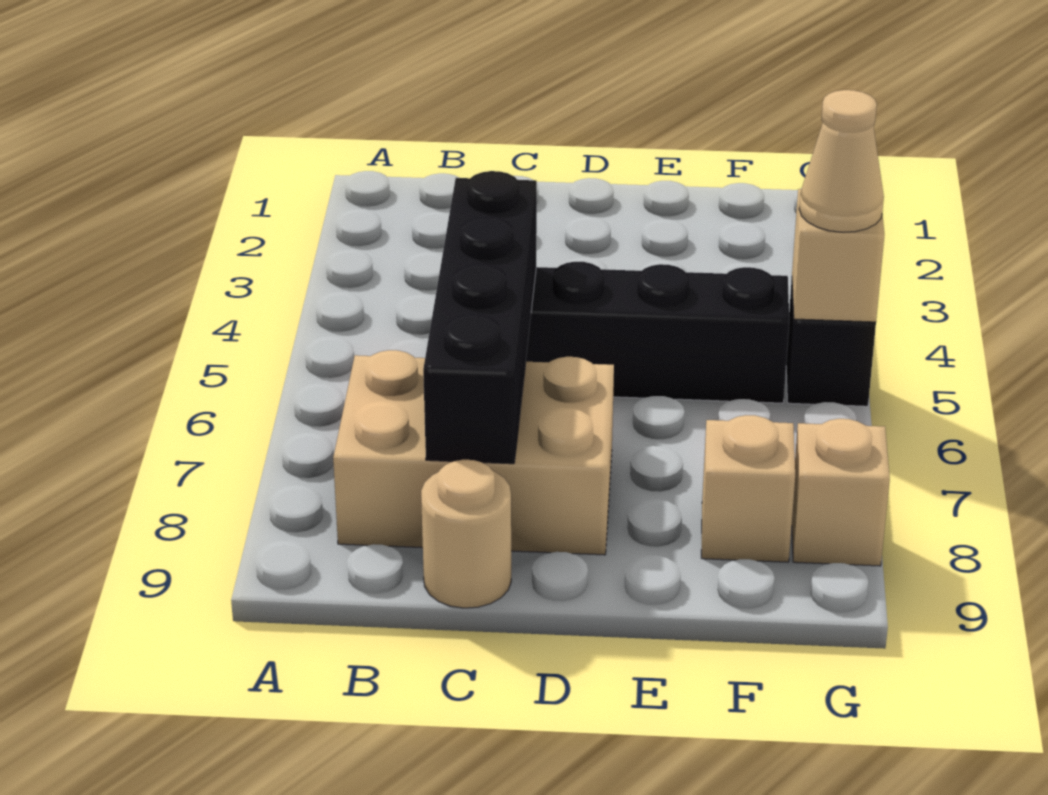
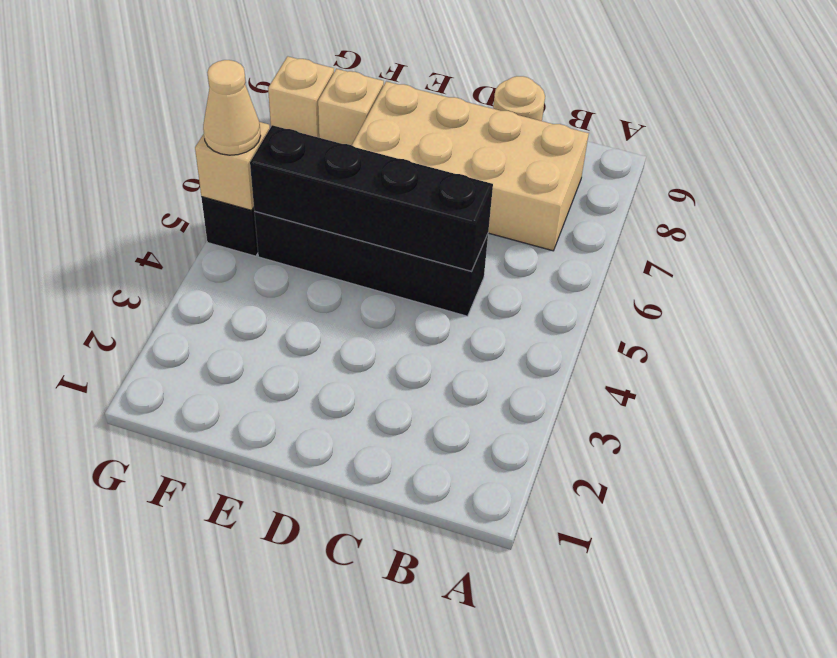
tan brick B7:D8 level 1 -> tan brick B7:E8 level 1
black brick C5:C8 level 2 -> black brick C5:F5 level 2

